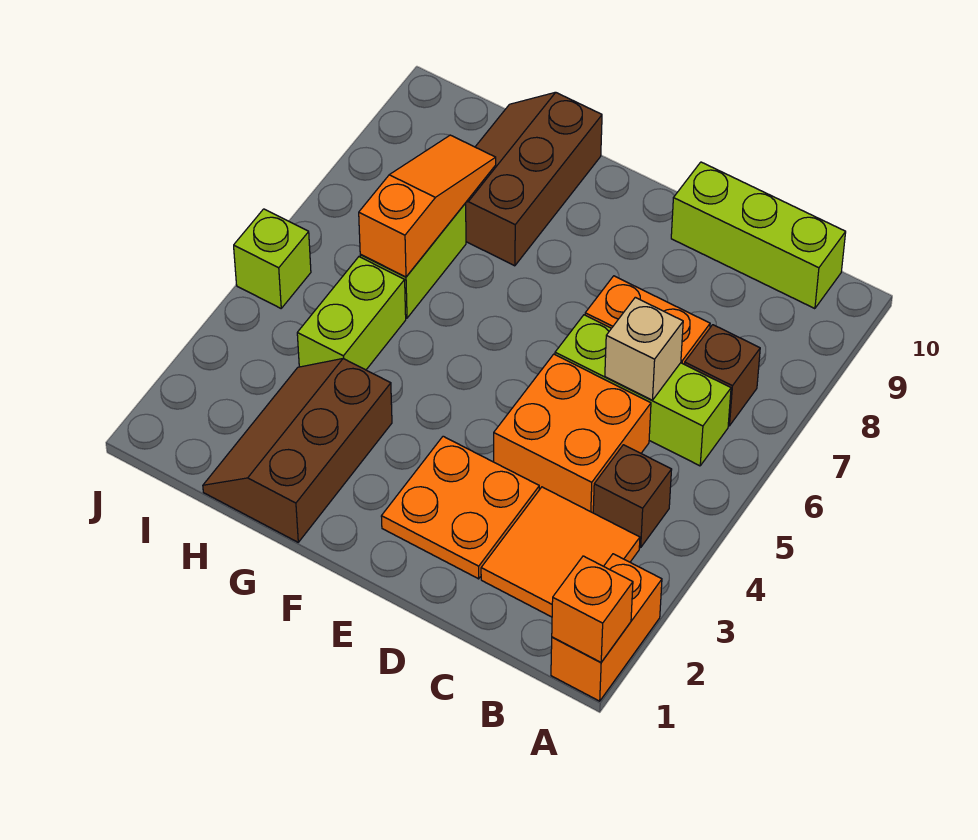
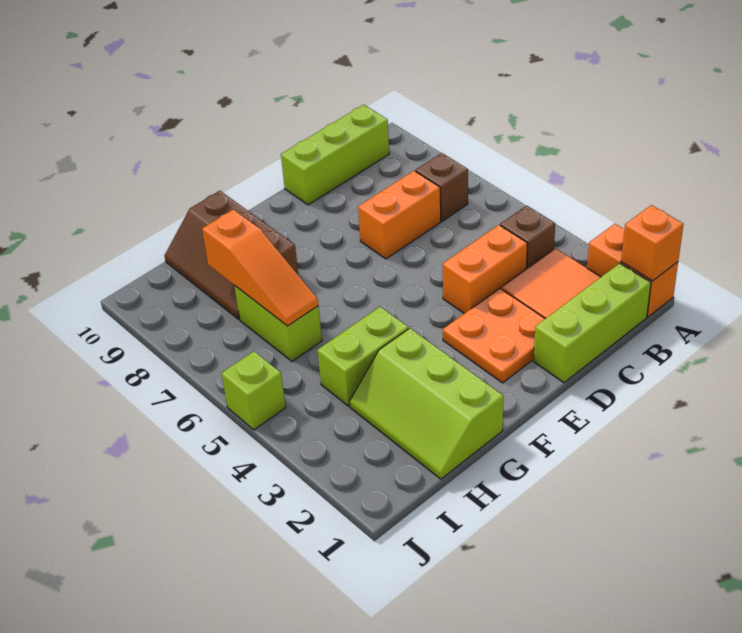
lime brick B6:D6 level 1 -> lime brick B1:D1 level 1
orange brick C4:D5 level 1 -> orange brick C4:D4 level 1
tan brick C6 level 2 -> none
brown slope G1:H3 level 1 top G -> lime slope G1:H3 level 1 top G
lime brick H4:H5 level 1 -> lime brick G4:H4 level 1
orange slope H6:H8 level 2 top 6 -> orange slope H6:H8 level 2 top 8

